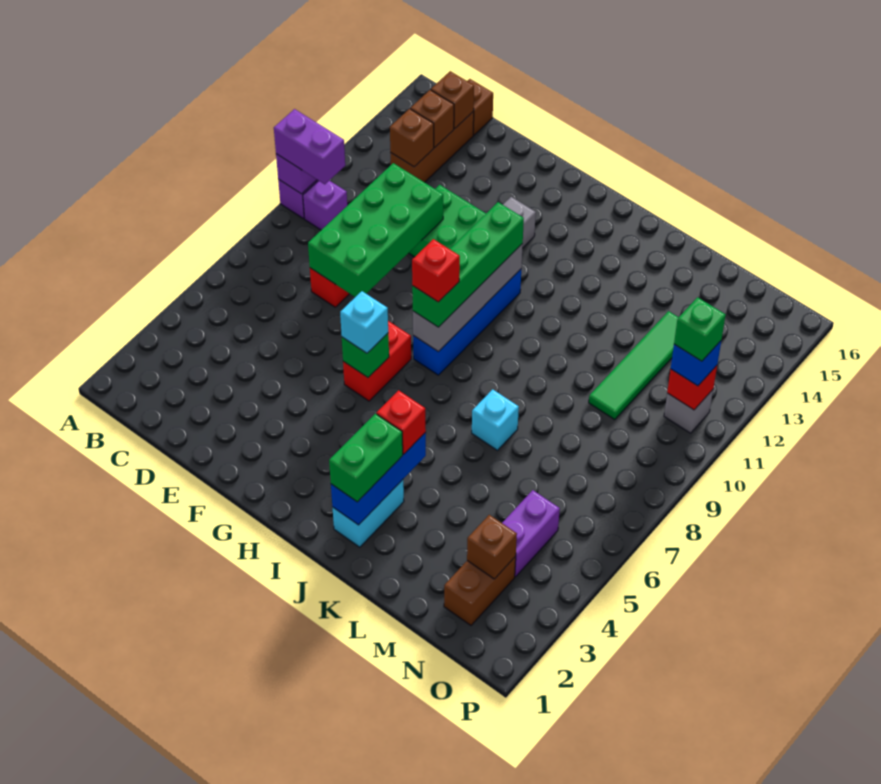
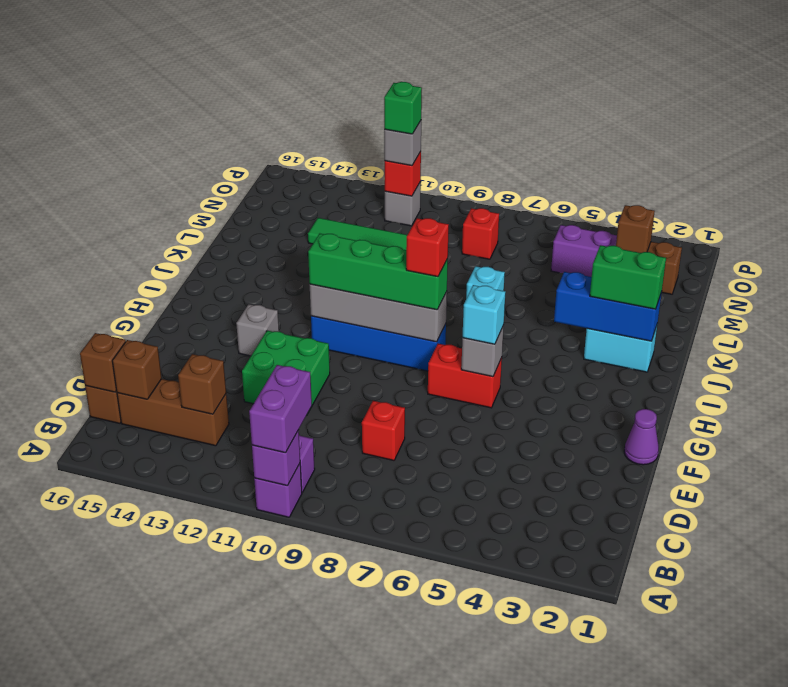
brown brick C14 level 2 -> brown brick C16 level 2
green brick D8:E11 level 2 -> none
none -> purple cone F1 level 1
green brick G6 level 2 -> grey brick G6 level 2
red brick J4 level 3 -> red brick N8 level 1
blue brick O11 level 3 -> grey brick O11 level 3

